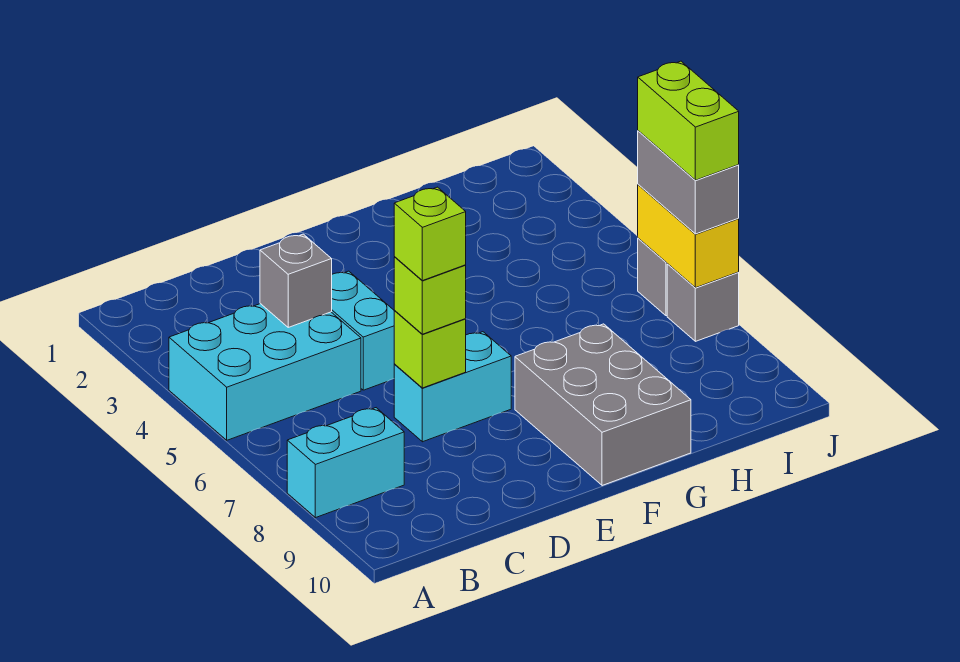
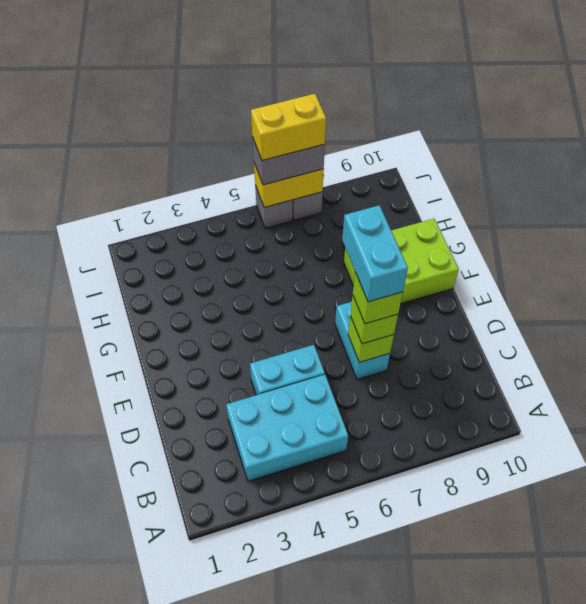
cyan brick A4:C5 level 1 -> cyan brick B3:C5 level 1
cyan brick A8:B8 level 1 -> cyan brick D7:E7 level 5
grey brick C4 level 2 -> none
grey brick F8:G10 level 1 -> lime brick F8:G10 level 1
lime brick J6:J7 level 4 -> yellow brick J6:J7 level 4

